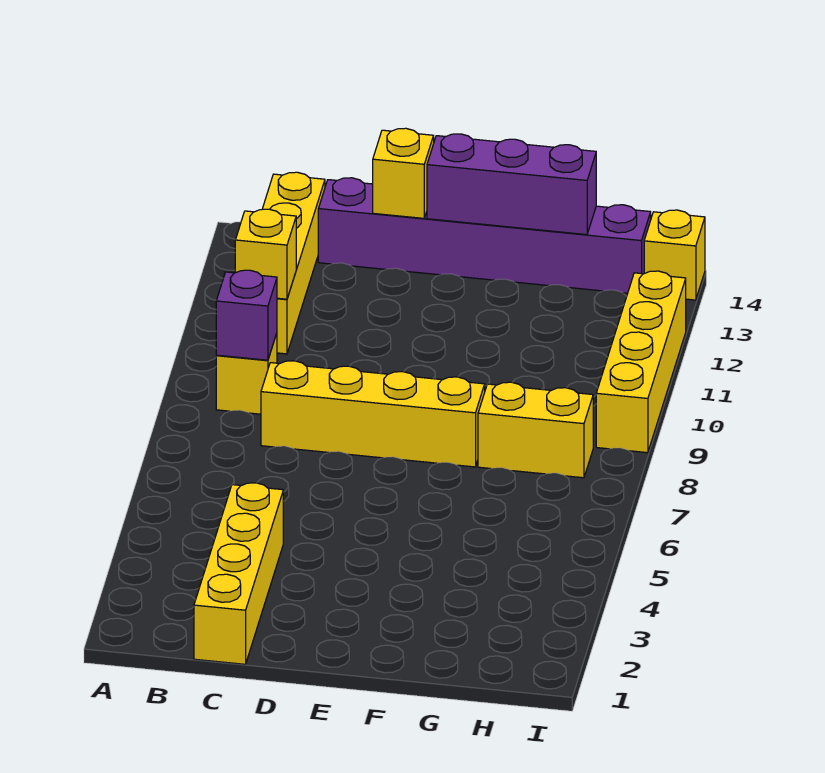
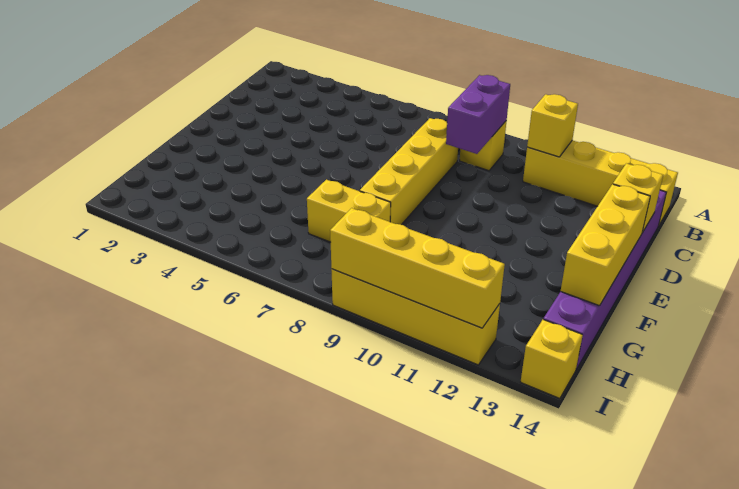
purple brick B9 level 2 -> purple brick B9:C9 level 2
yellow brick C1:C4 level 1 -> yellow brick I9:I12 level 2
purple brick E14:G14 level 2 -> yellow brick E14:G14 level 2
yellow brick G8:H8 level 1 -> yellow brick G7:G8 level 1

